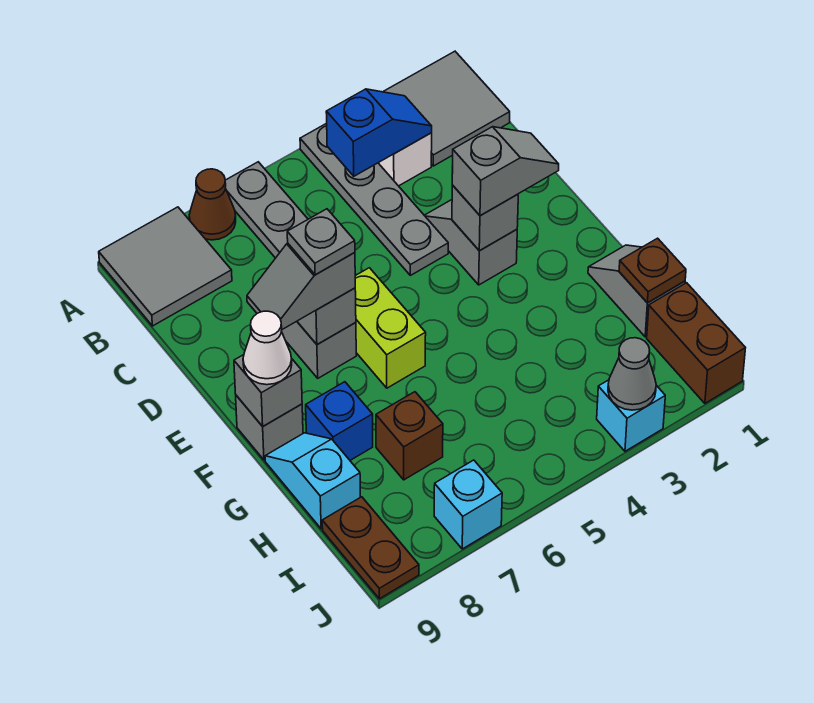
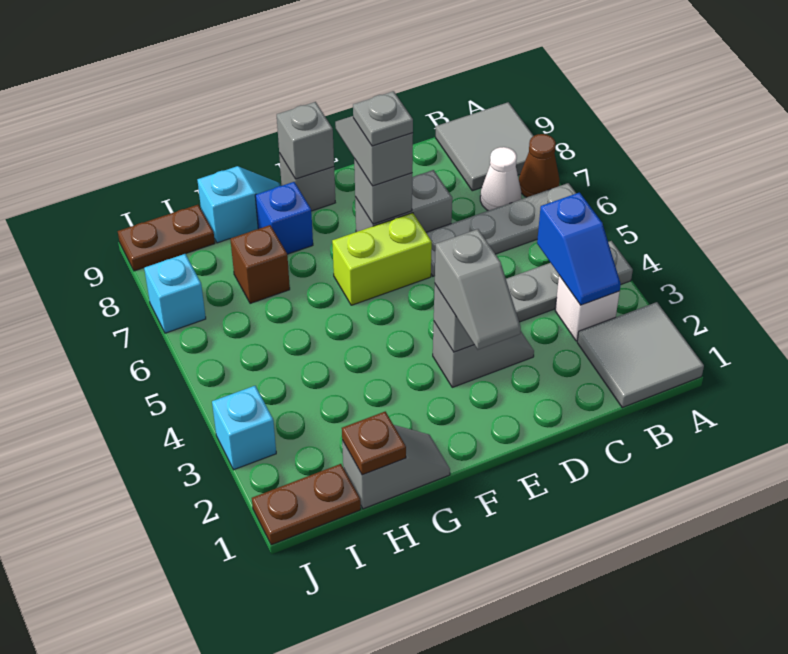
white cone F9 level 3 -> white cone B7 level 1
brown brick I1:J1 level 1 -> brown plate I1:J1 level 1
grey cone J3 level 2 -> none

